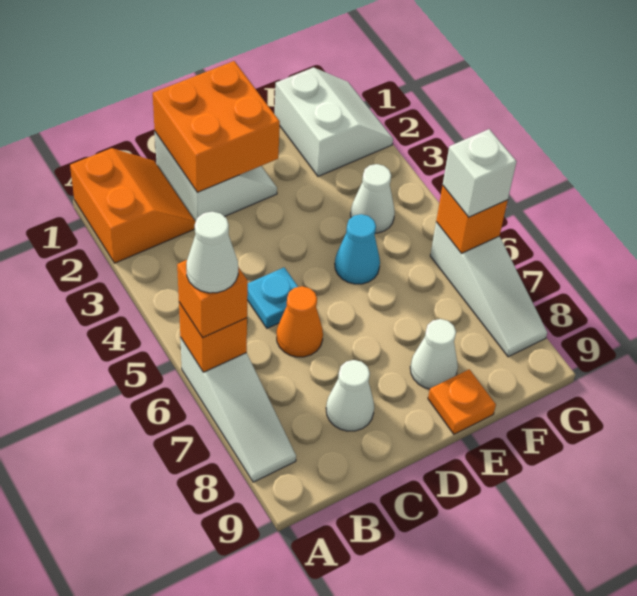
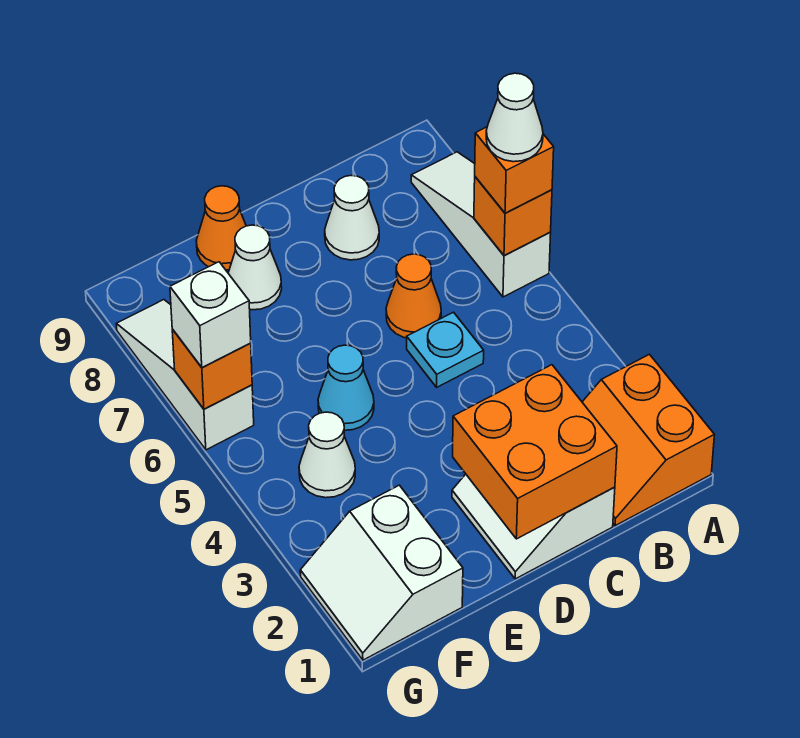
orange plate E9 level 1 -> orange cone E9 level 1

